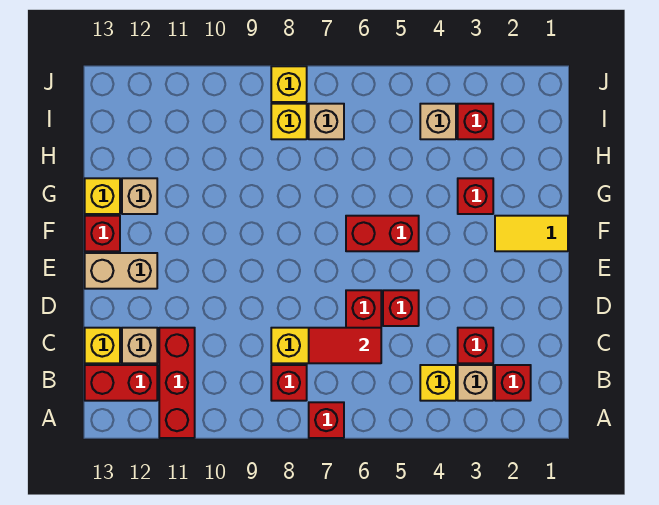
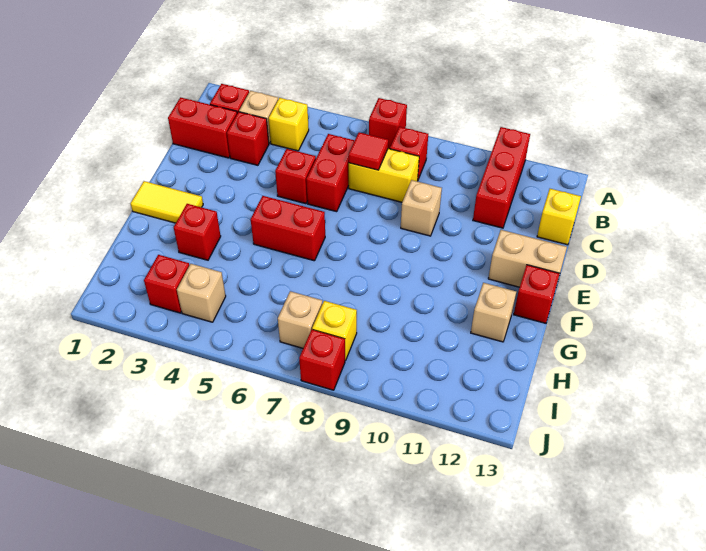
red brick B12:B13 level 1 -> red brick C1:C2 level 1
red tile C6:C7 level 2 -> red tile C7 level 2
tan brick C12 level 1 -> tan brick D9 level 1
yellow brick G13 level 1 -> none
yellow brick J8 level 1 -> red brick J8 level 1

